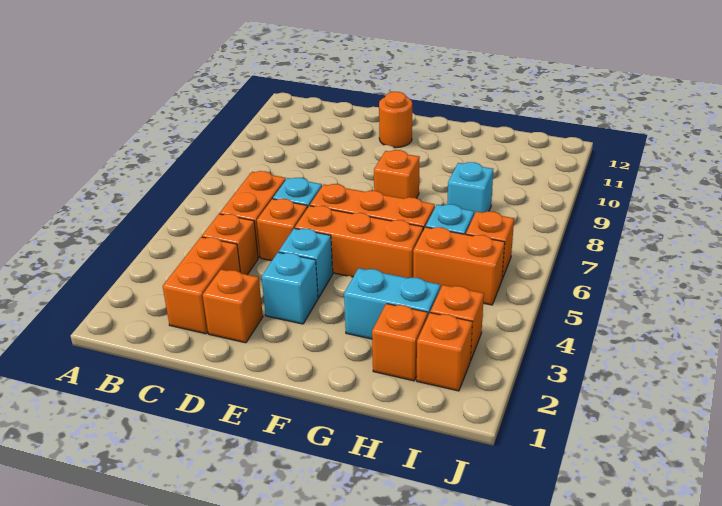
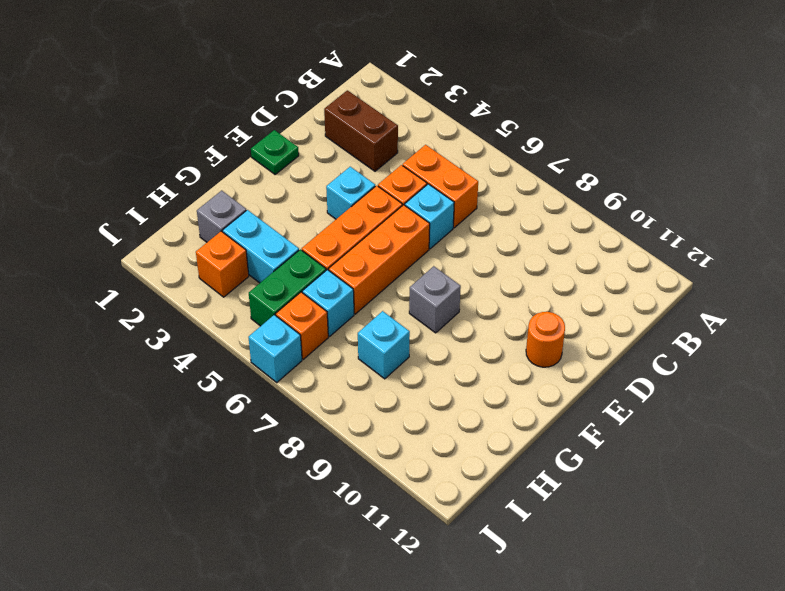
orange brick C2:C3 level 1 -> brown brick C2:C3 level 1
orange brick C4 level 1 -> none
orange brick D2 level 1 -> none
none -> green plate E1 level 1
cyan brick E3 level 1 -> cyan brick J6 level 1
orange brick F8 level 1 -> grey brick F8 level 1
cyan brick G3:H3 level 1 -> cyan brick H3:H4 level 1
orange brick H2 level 1 -> grey brick H2 level 1
orange brick H5:I5 level 1 -> green brick H5:I5 level 1
orange brick I2 level 1 -> none

